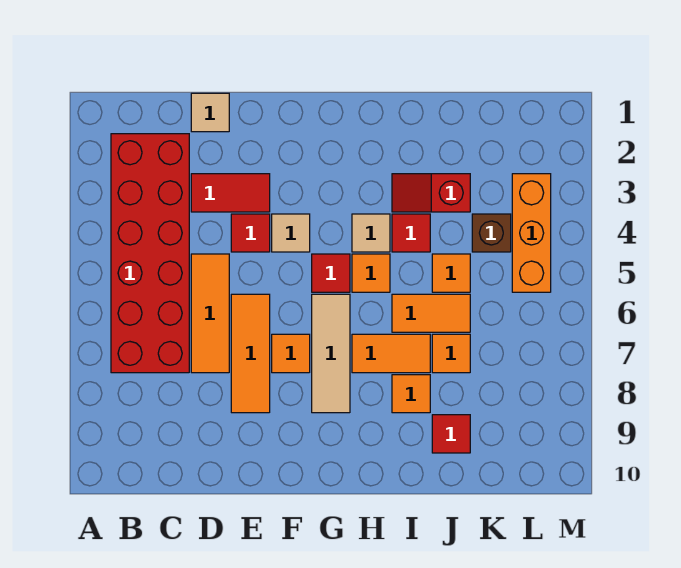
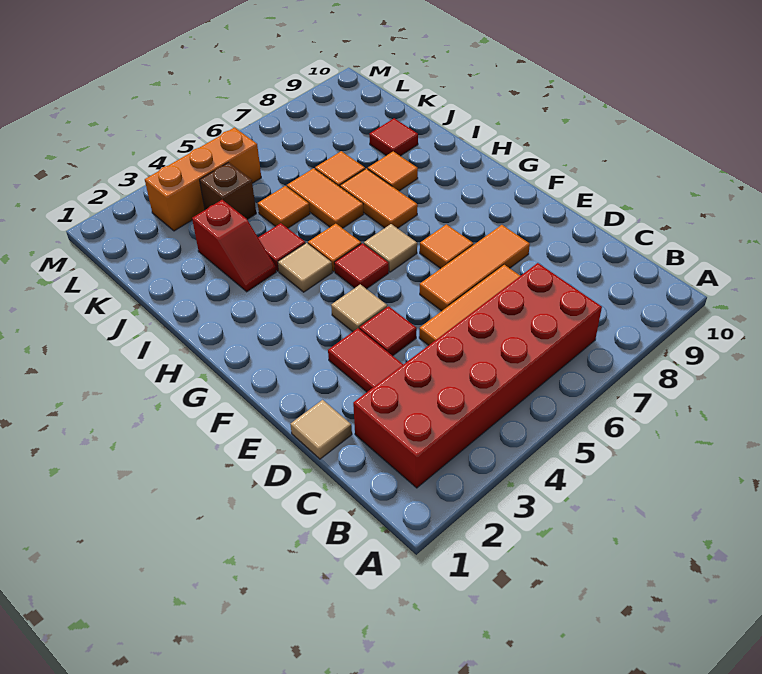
tan tile G6:G8 level 1 -> tan tile G6 level 1

